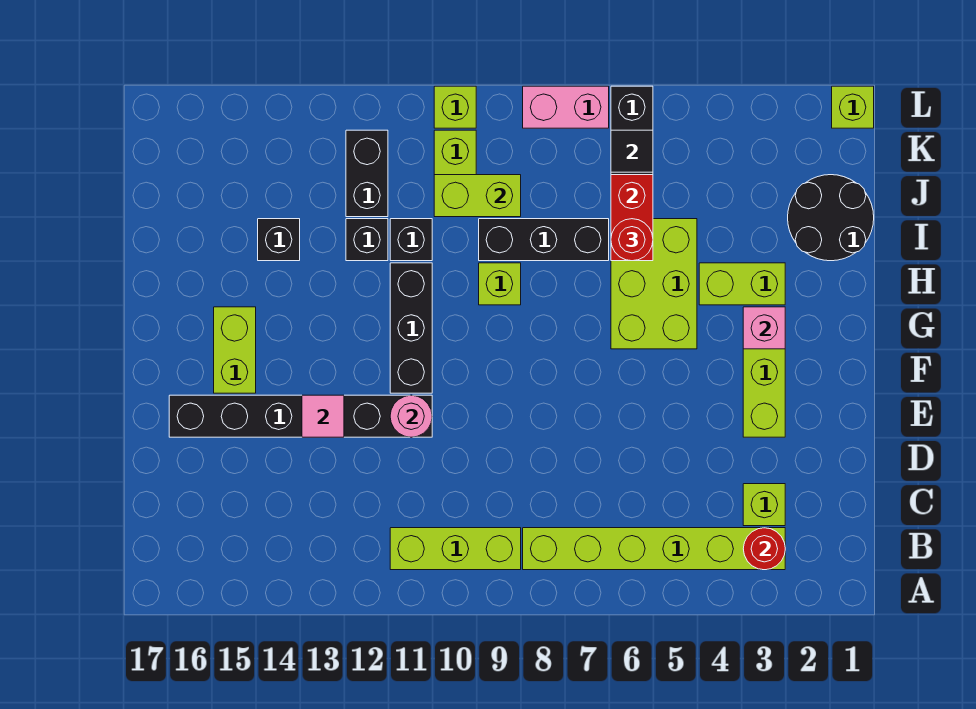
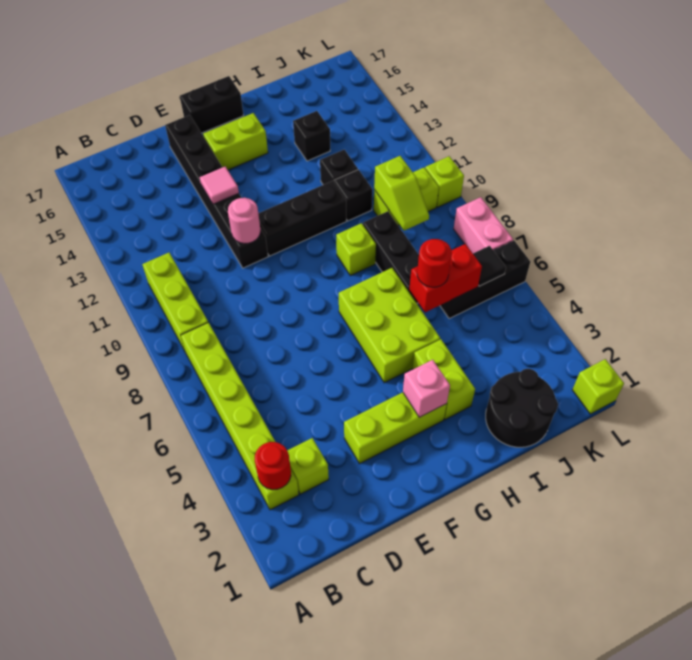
lime brick G5:I6 level 1 -> lime brick G5:H7 level 1
lime brick J9:J10 level 2 -> lime slope J9:J10 level 2 top 10
black brick J12:K12 level 1 -> black brick F17:G17 level 1

